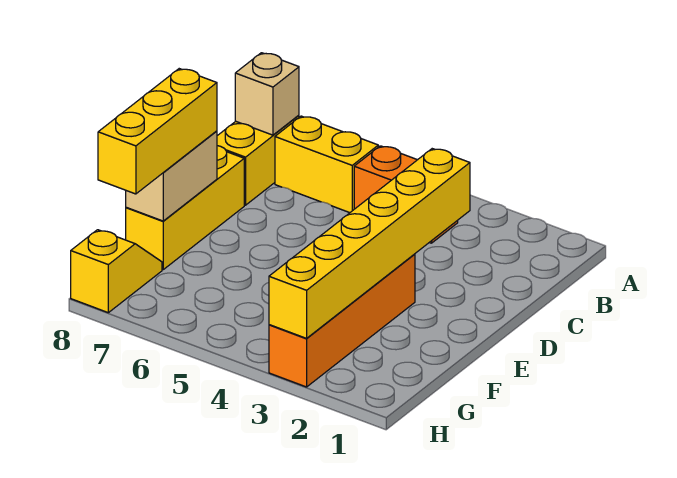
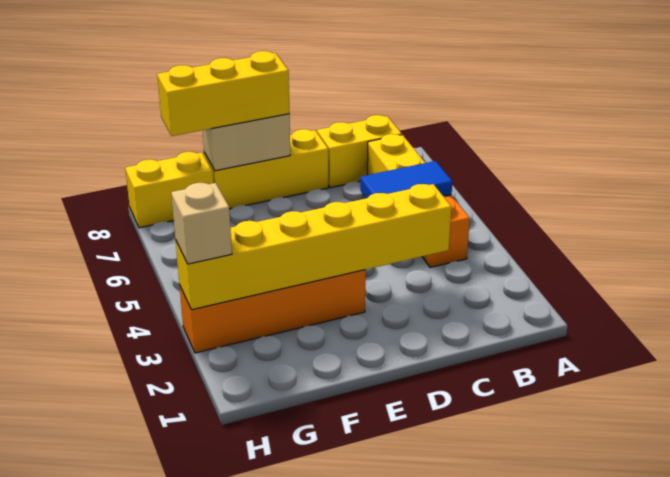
none -> blue tile B5:C5 level 2
tan brick B8 level 2 -> tan brick H3 level 3
yellow slope G8:H8 level 1 top H -> yellow brick G8:H8 level 1

